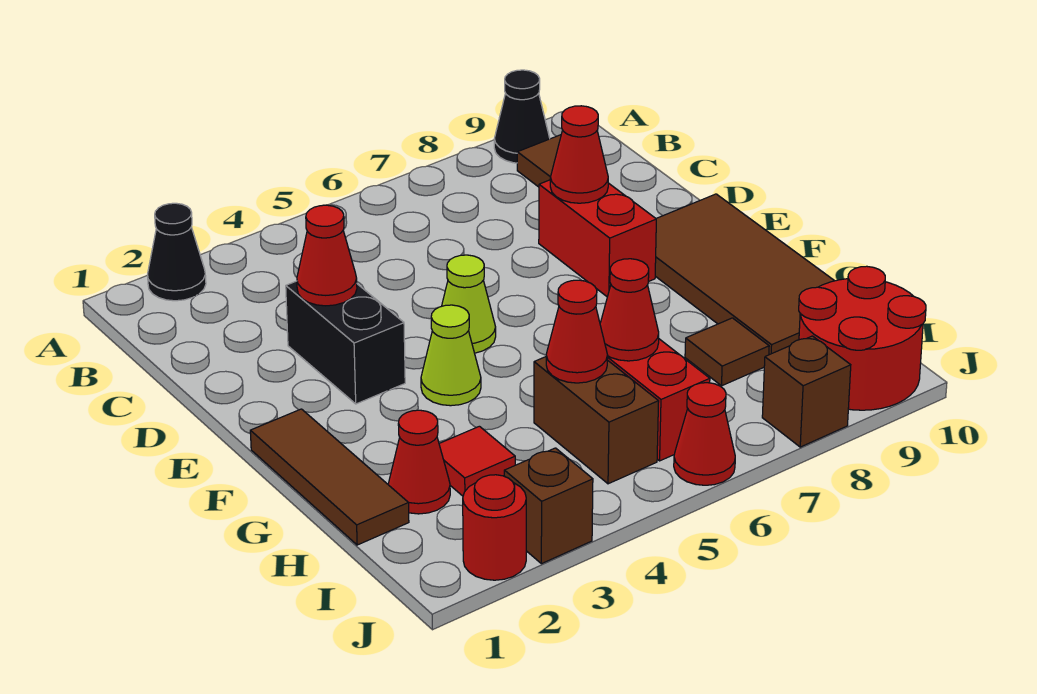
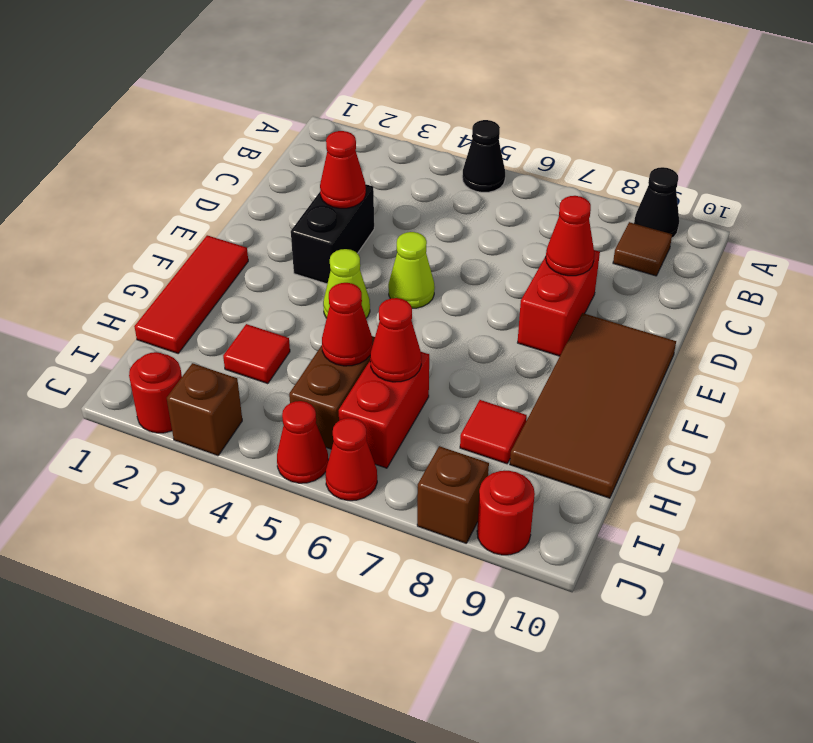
black cone A2 level 1 -> black cone A5 level 1
brown tile F1:H1 level 1 -> red tile F1:H1 level 1
red cone H2 level 1 -> red cone J5 level 1
brown tile H8 level 1 -> red tile H8 level 1
red round brick I9:J10 level 1 -> red round brick J9 level 1

